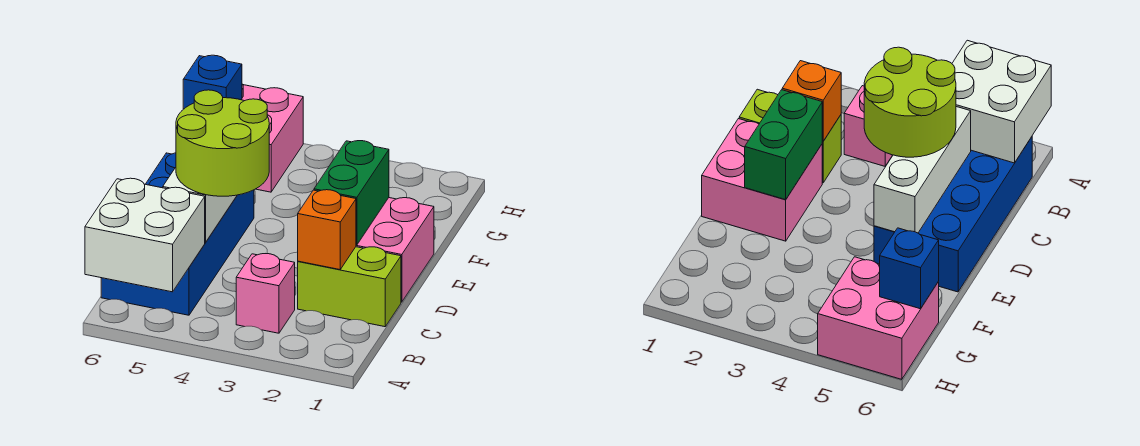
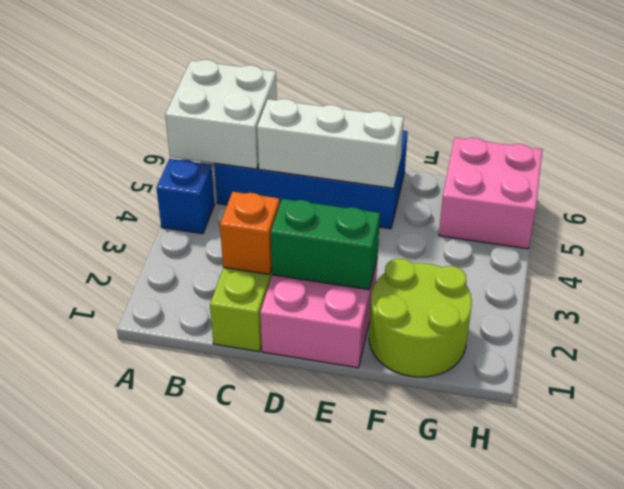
pink brick B3 level 1 -> none
lime round brick C4:D5 level 3 -> lime round brick F1:G2 level 1
blue brick G6 level 2 -> blue brick A4 level 1

